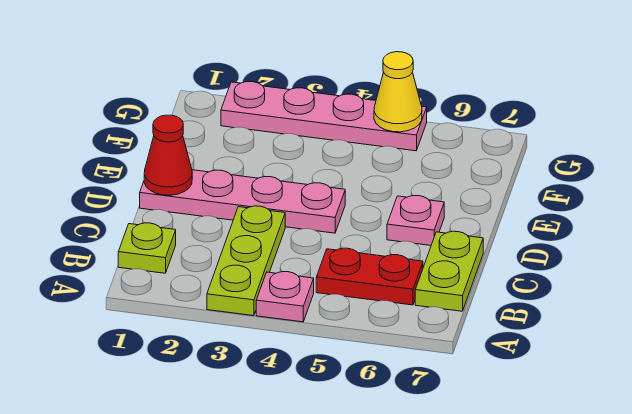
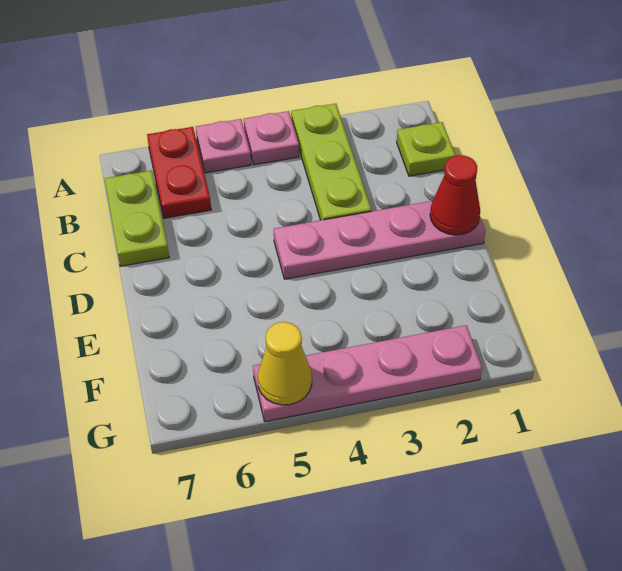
red plate B5:B6 level 1 -> red plate A6:B6 level 1
pink plate D6 level 1 -> pink plate A5 level 1

